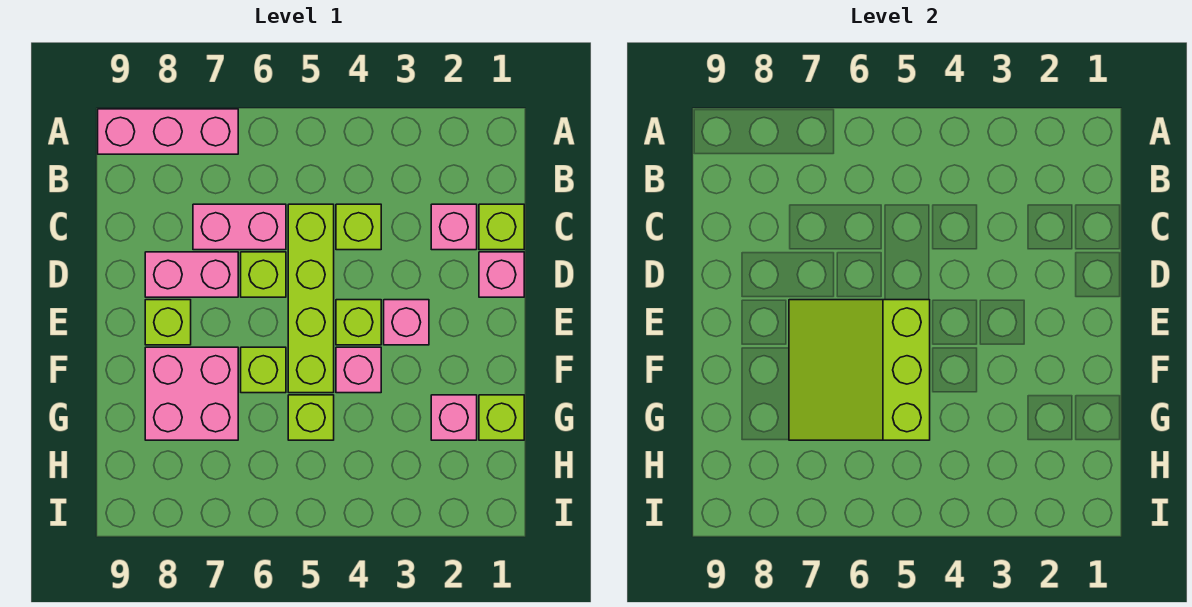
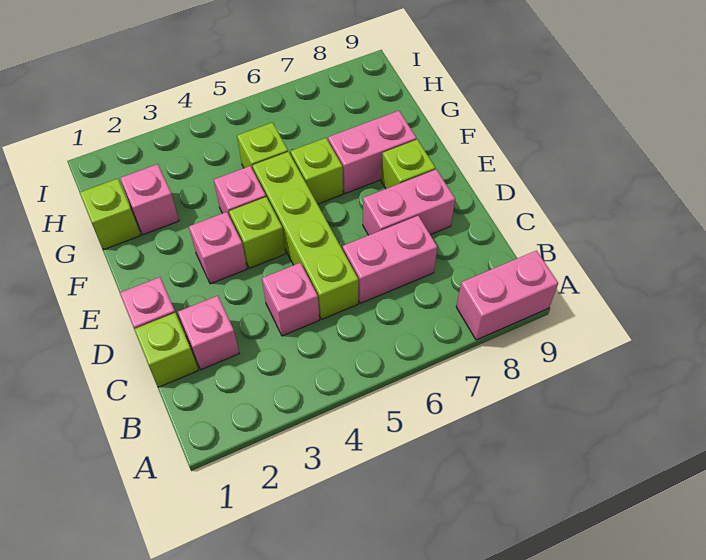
pink brick A7:A9 level 1 -> pink brick A8:A9 level 1
lime brick C4 level 1 -> pink brick C4 level 1
lime brick D6 level 1 -> none
lime slope E5:G7 level 2 top 5 -> none
pink brick F7:G8 level 1 -> pink brick F7:F8 level 1

